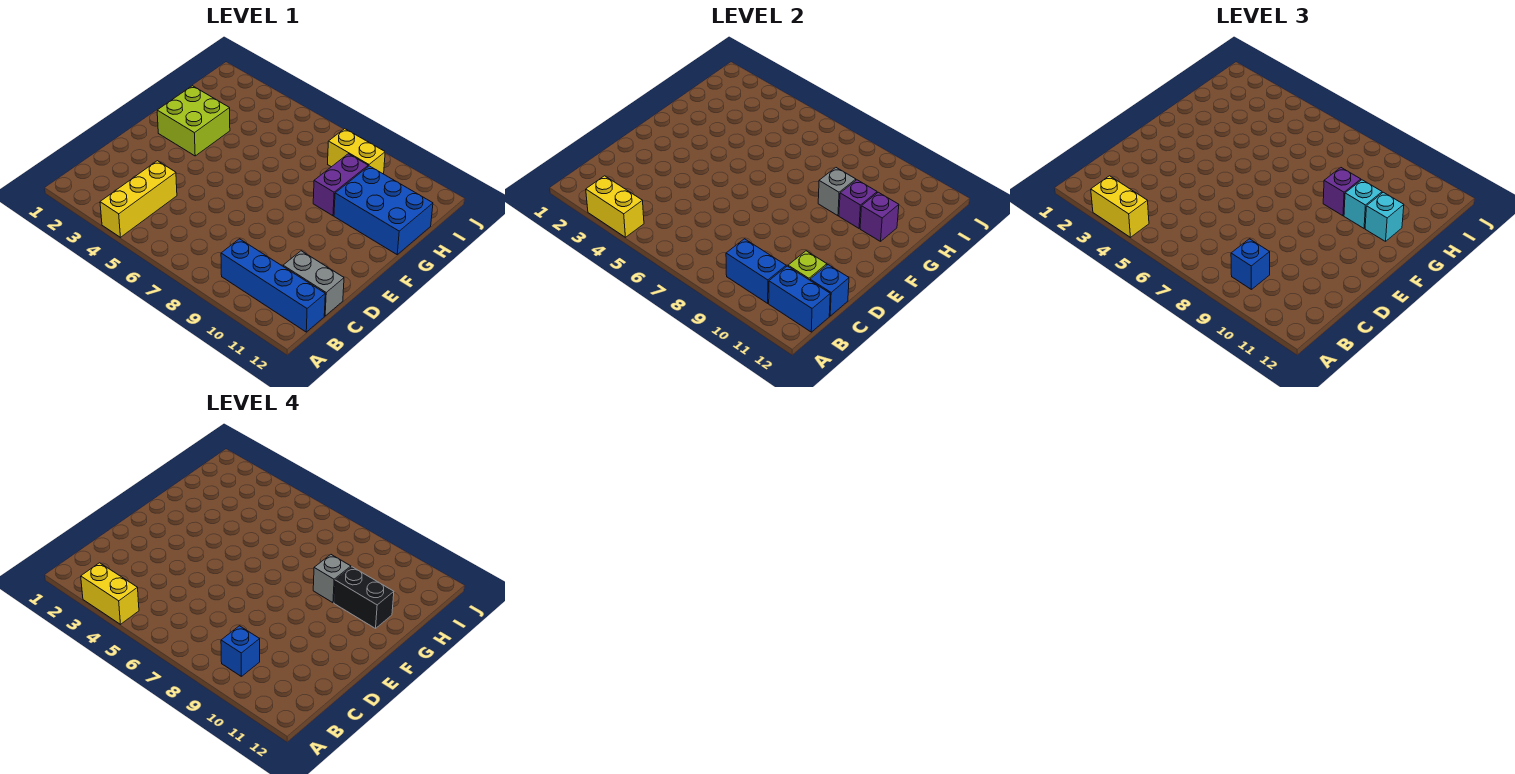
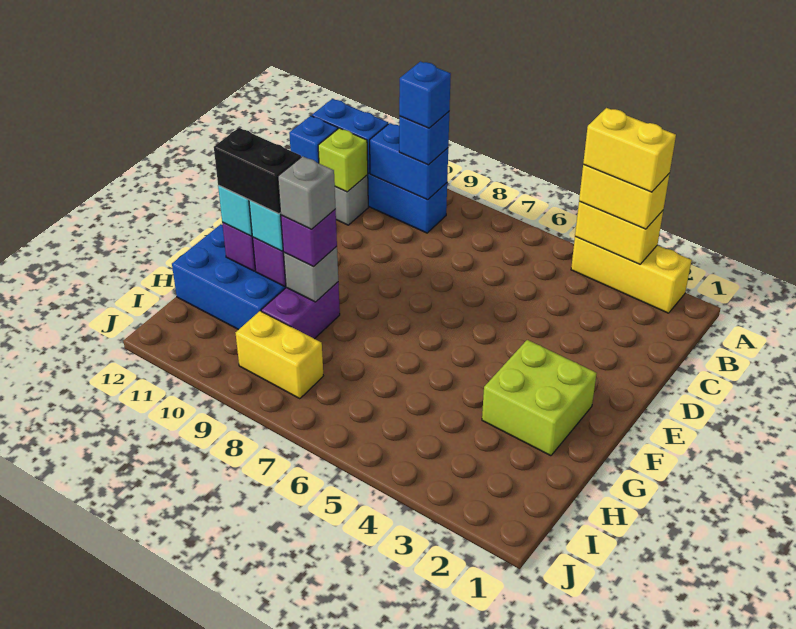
yellow brick A4:C4 level 1 -> yellow brick A2:A4 level 1

